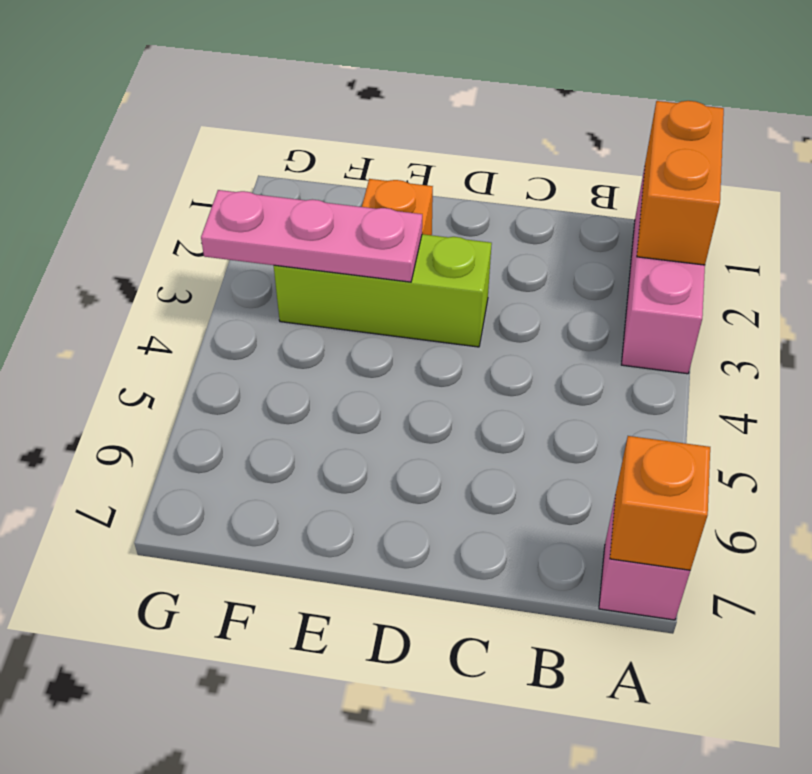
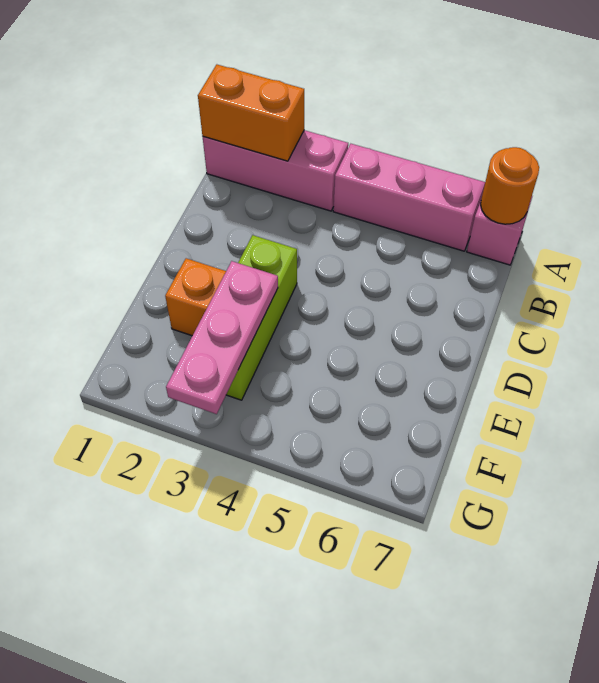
none -> pink brick A4:A6 level 1
orange brick A7 level 2 -> orange round brick A7 level 2

